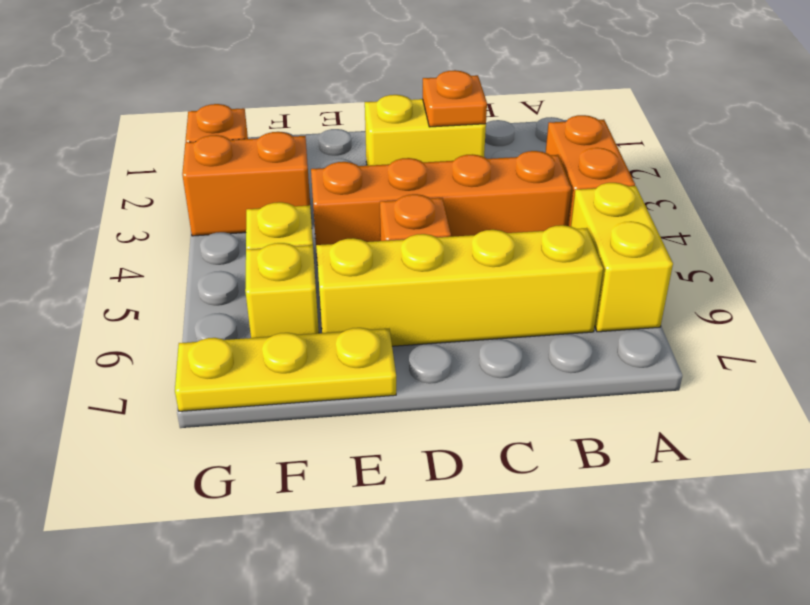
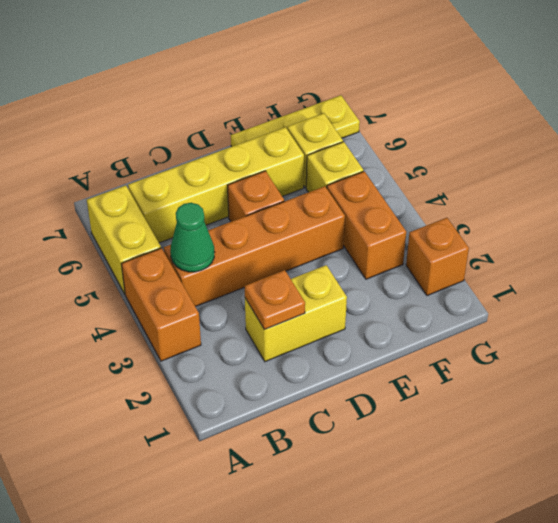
none -> green cone B4 level 2
orange brick F3:G3 level 1 -> orange brick F3:F4 level 1

